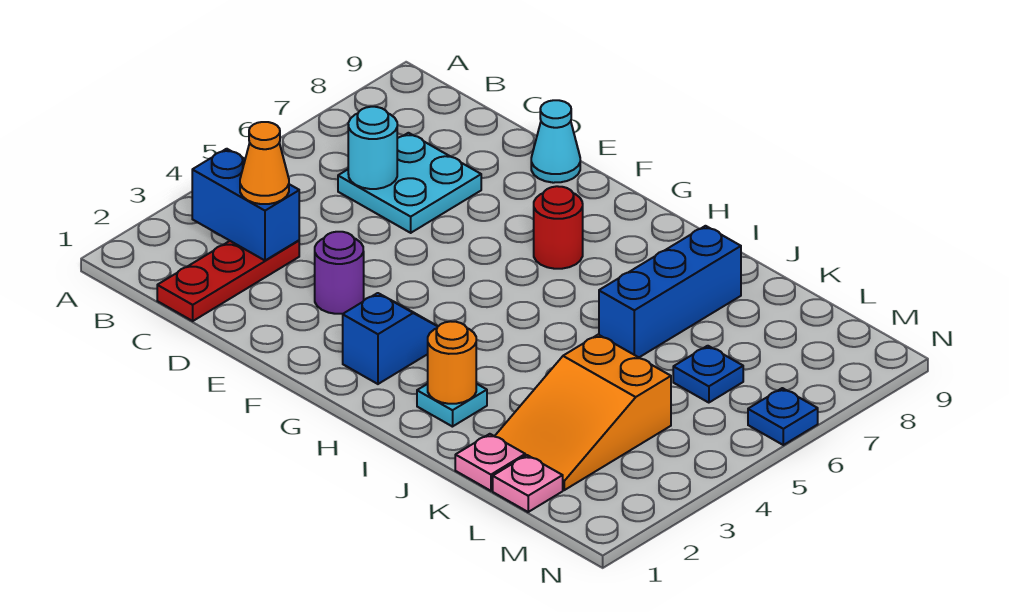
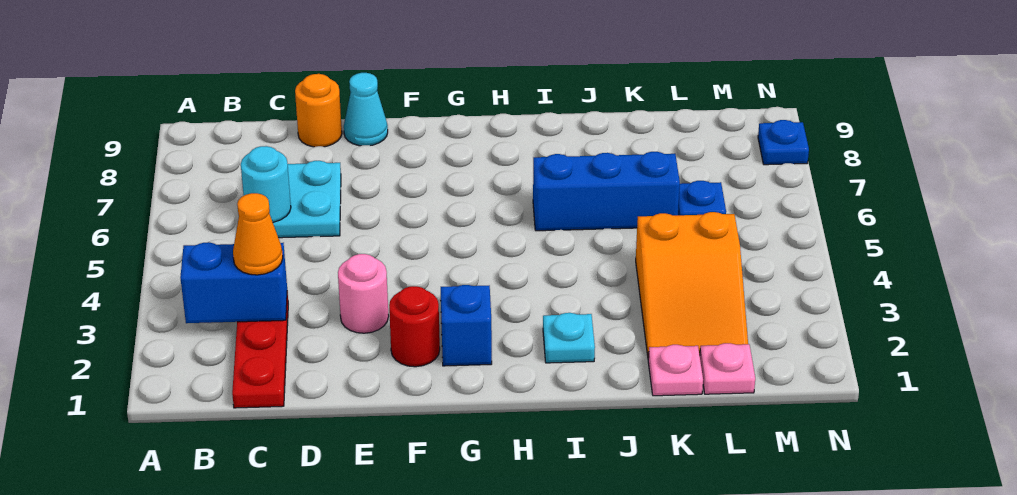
purple round brick E3 level 1 -> pink round brick E3 level 1
red round brick G7 level 1 -> red round brick F2 level 1
orange round brick I2 level 2 -> orange round brick D9 level 1
blue brick J6:J8 level 1 -> blue brick I6:K6 level 1
blue plate N6 level 1 -> blue plate N8 level 1

